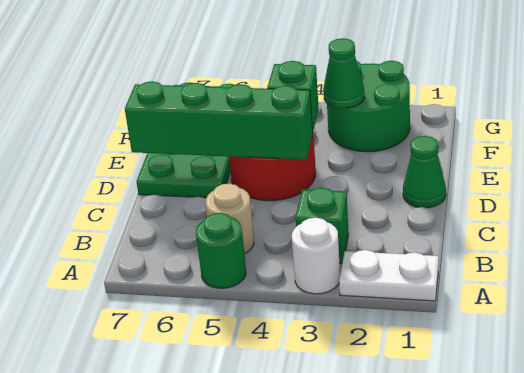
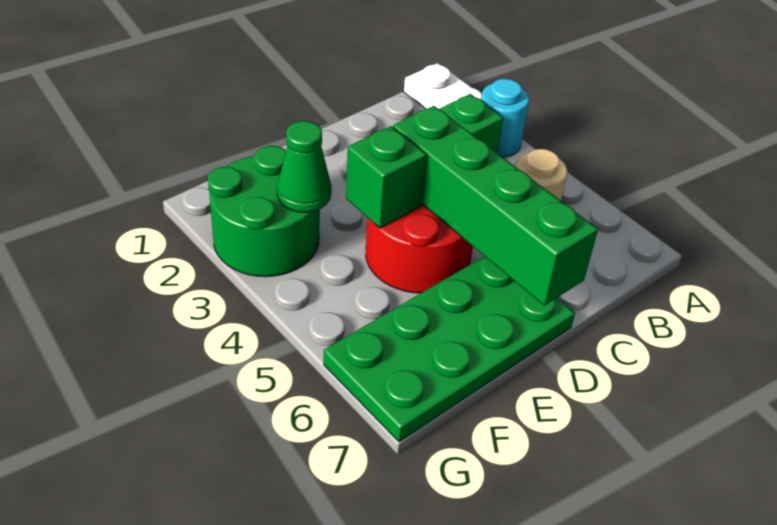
white round brick A3 level 1 -> cyan round brick A3 level 1
green round brick A5 level 1 -> none
green cone D1 level 1 -> none

